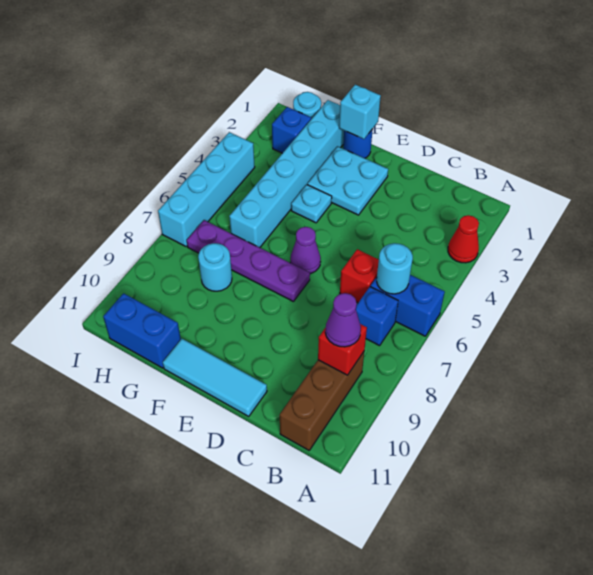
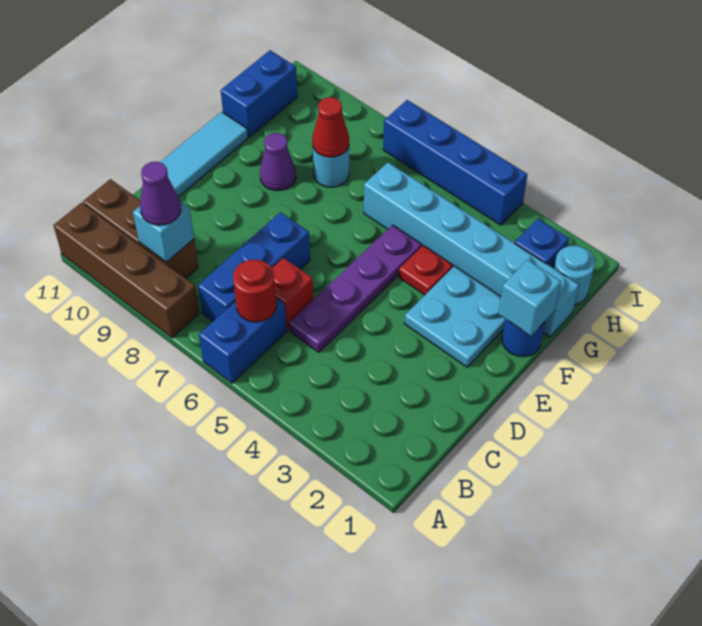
red cone A3 level 1 -> red cone G8 level 2
none -> brown brick A8:A11 level 1
cyan round brick B6 level 2 -> red round brick B6 level 2
blue brick B7 level 1 -> blue brick B7:D7 level 1
red brick B9 level 2 -> cyan brick B9 level 2
purple cone E6 level 1 -> purple cone F9 level 1
purple plate E7:H7 level 1 -> purple plate C5:F5 level 1
cyan plate F4 level 1 -> red plate F4 level 1
cyan brick I4:I7 level 1 -> blue brick I4:I7 level 1

